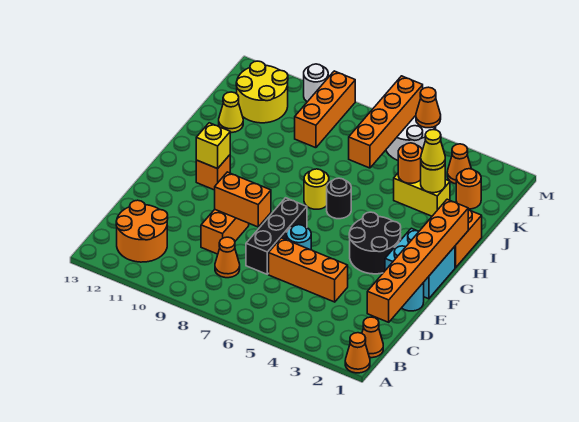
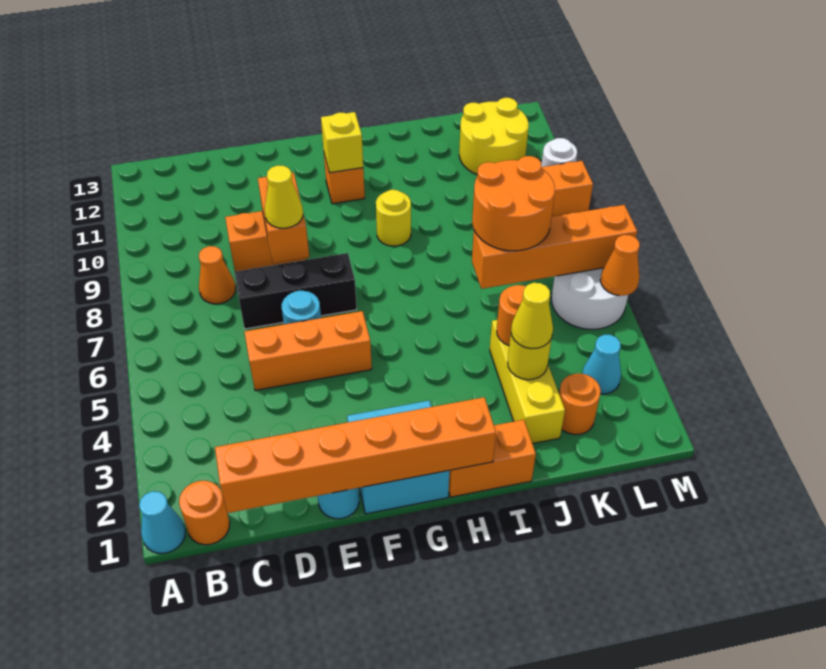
orange cone A1 level 1 -> cyan cone A1 level 1
orange cone B1 level 1 -> orange round brick B1 level 1
orange round brick B11:C12 level 1 -> orange round brick J6:K7 level 3
orange brick D4:D6 level 1 -> orange brick D5:F5 level 1
black round brick F3:G4 level 1 -> none
black round brick H6 level 1 -> none
yellow round brick H7 level 1 -> yellow round brick H9 level 1
yellow brick J3:J4 level 1 -> yellow brick J2:J4 level 1
yellow cone J12 level 1 -> yellow cone E8 level 3
orange cone L3 level 1 -> cyan cone L3 level 1

